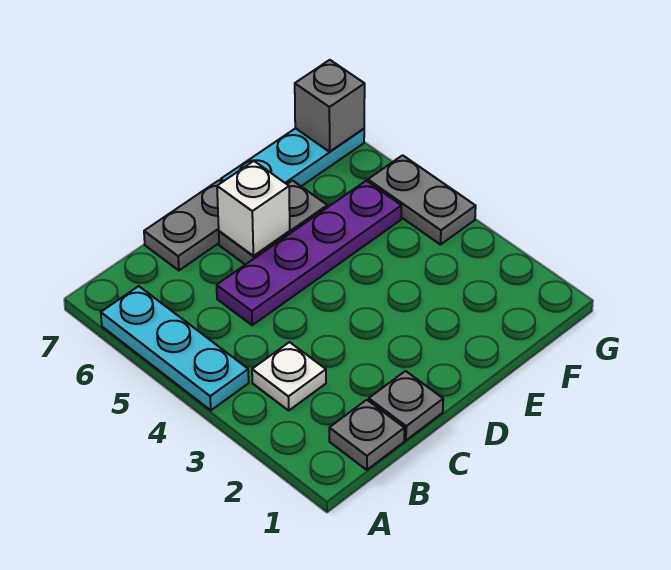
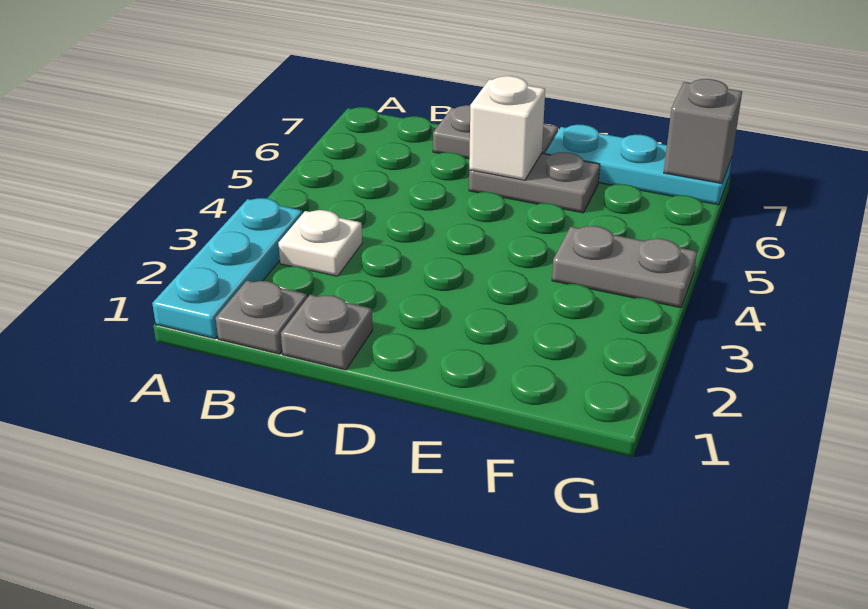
cyan plate A4:A6 level 1 -> cyan plate A1:A3 level 1
purple plate C5:F5 level 1 -> none
grey plate G4:G5 level 1 -> grey plate F4:G4 level 1

